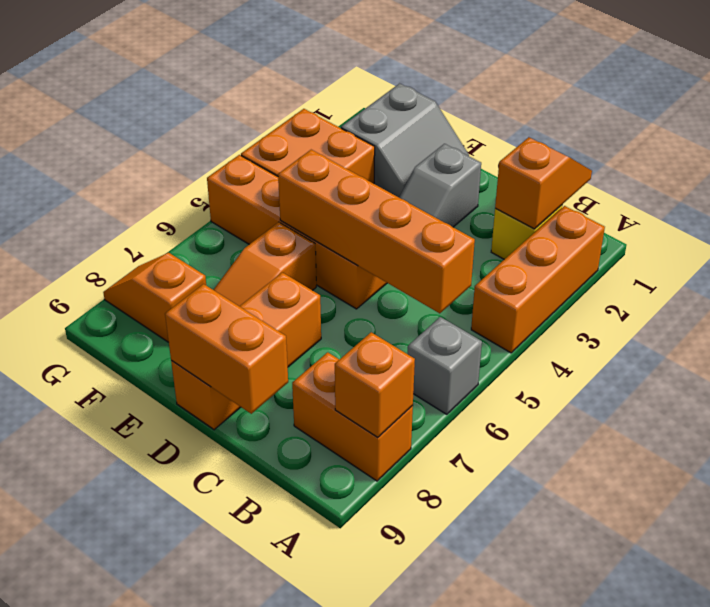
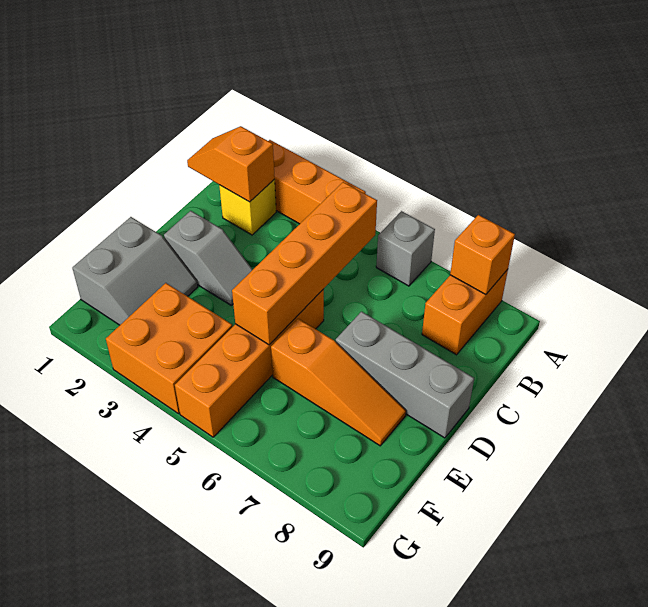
orange brick C9:D9 level 2 -> none
orange brick D7:D9 level 1 -> grey brick D7:D9 level 1
grey slope E1:F2 level 1 top F -> grey slope E1:F2 level 1 top 1
orange slope F8:G8 level 1 top F -> none

